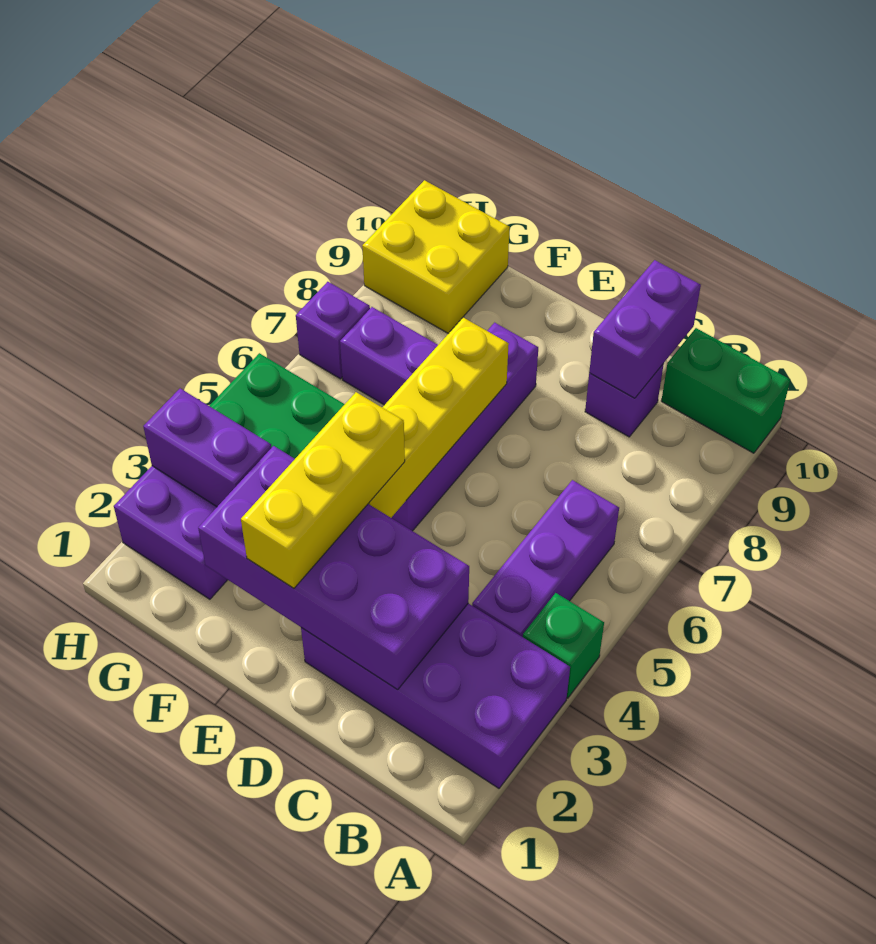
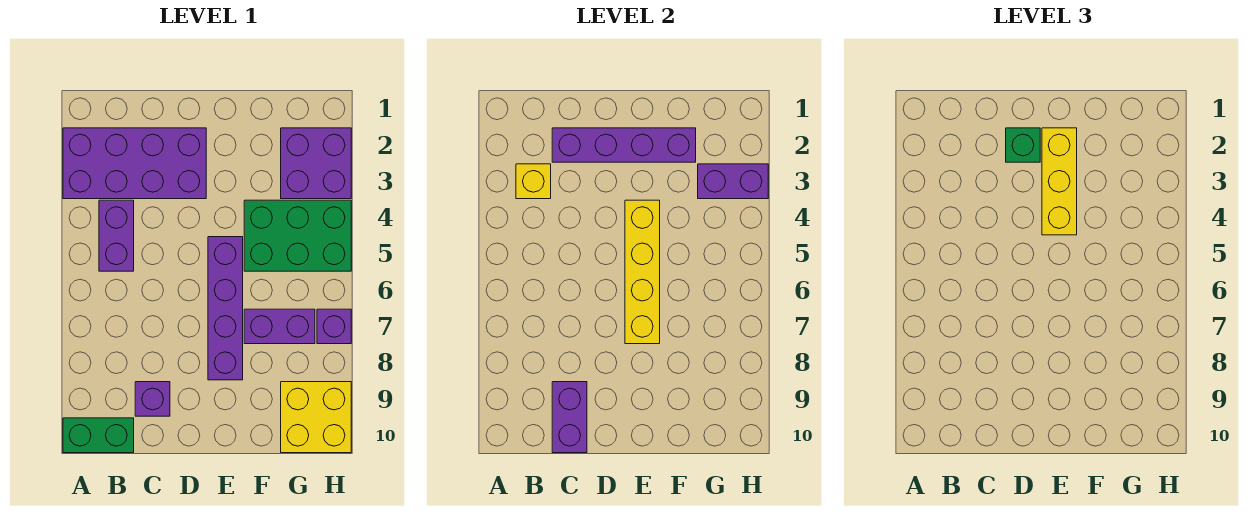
green brick A4 level 1 -> green brick D2 level 3
none -> yellow brick B3 level 2
purple brick B4:B6 level 1 -> purple brick B4:B5 level 1
purple brick C2:F3 level 2 -> purple brick C2:F2 level 2

